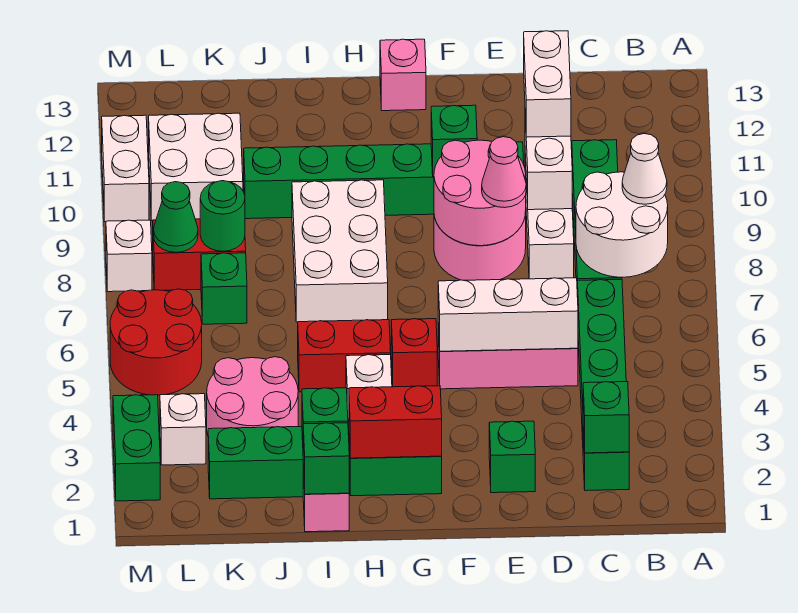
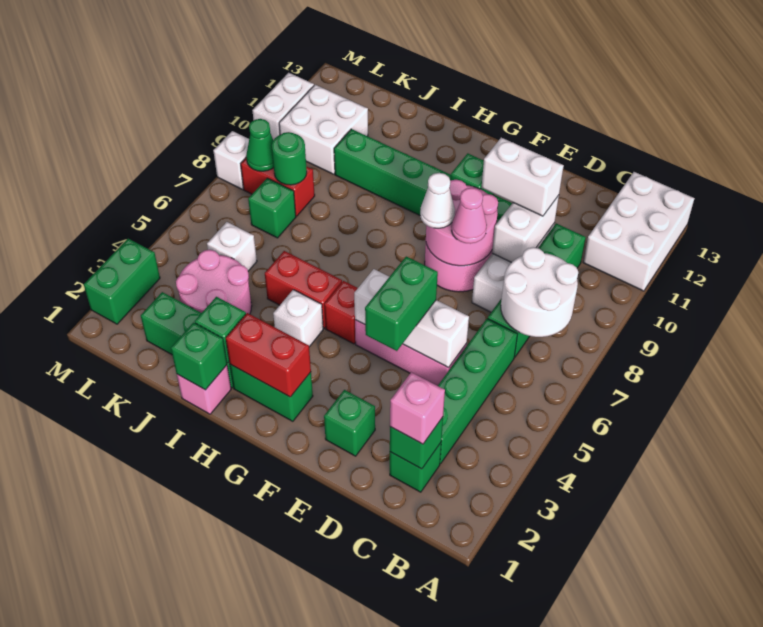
white cone B8 level 3 -> white cone F8 level 3
white brick D10:D11 level 3 -> white brick D10:E10 level 3
none -> green brick E4:E5 level 3
pink brick G13 level 1 -> pink brick C2 level 3
white brick H7:I9 level 1 -> white brick A11:B13 level 1
white brick L3 level 1 -> white brick K5 level 1
red round brick L5:M6 level 1 -> none

